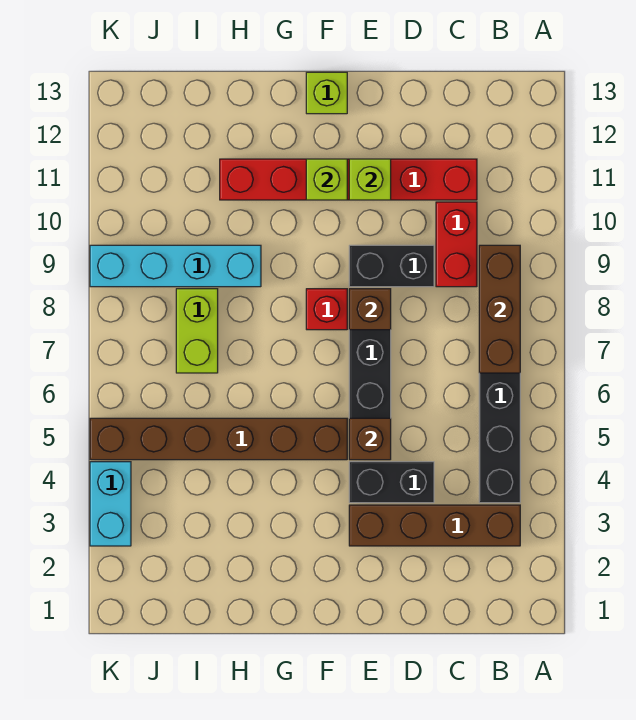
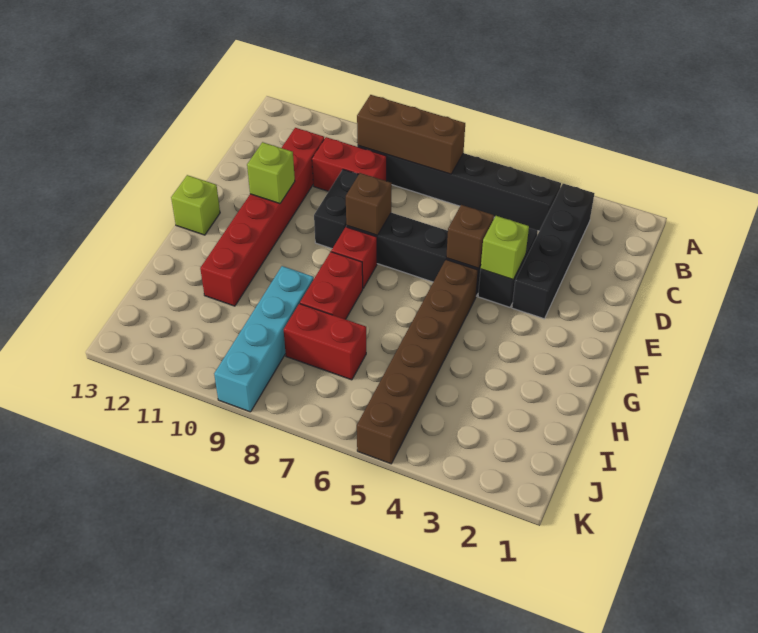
brown brick B3:E3 level 1 -> black brick B3:E3 level 1
lime brick F11 level 2 -> lime brick E4 level 2
none -> red brick G8:H8 level 1
lime brick I7:I8 level 1 -> red brick I7:I8 level 1
cyan brick K3:K4 level 1 -> none

